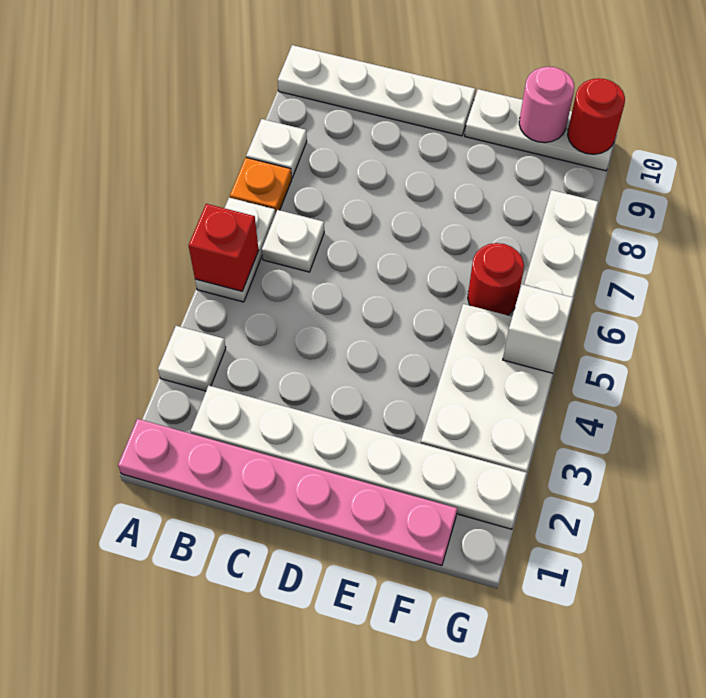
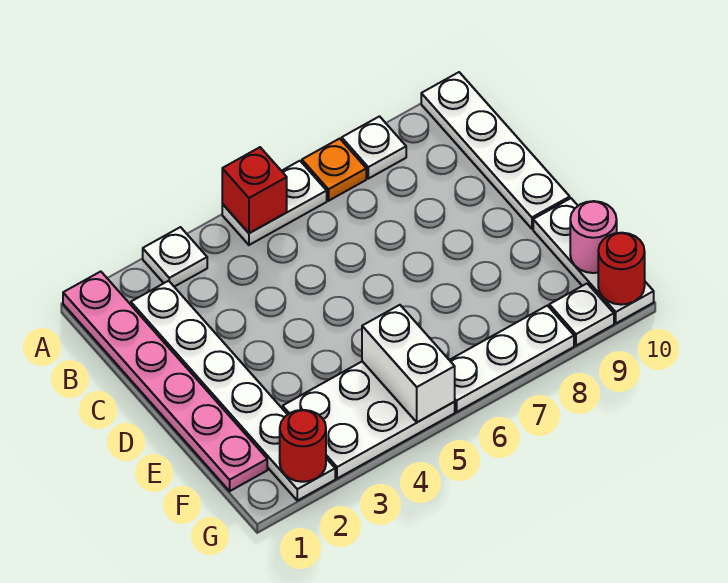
white plate B6 level 1 -> white plate G9 level 1
red round brick F6 level 1 -> red round brick G2 level 2
white brick G5 level 2 -> white brick F5:G5 level 2

